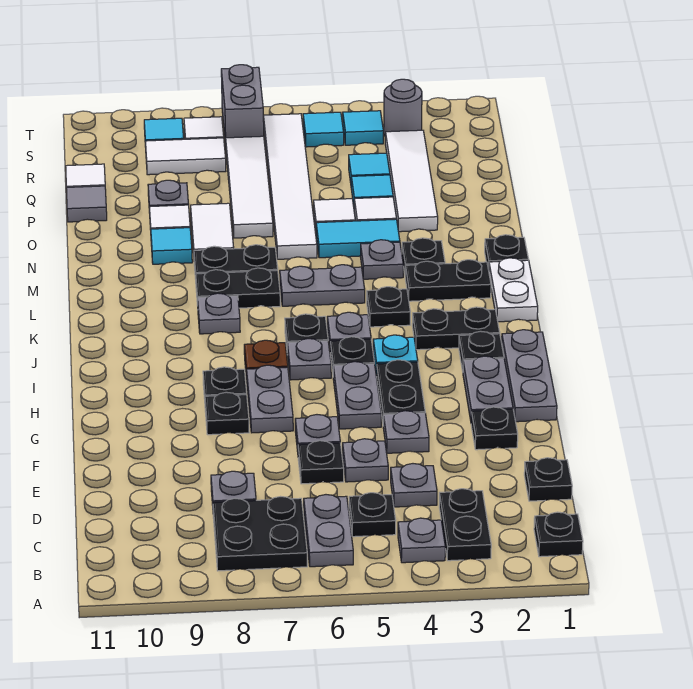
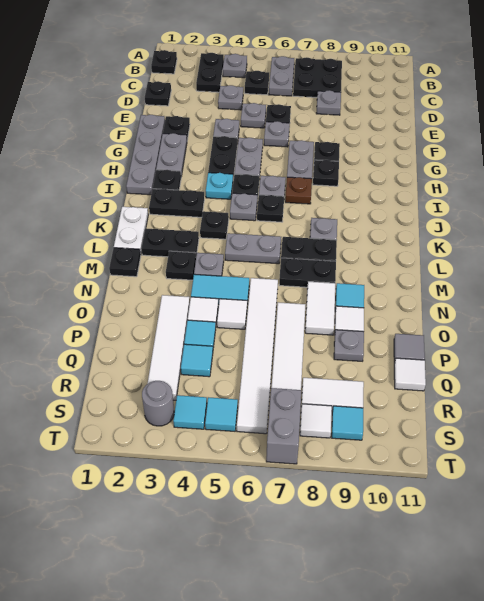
grey plate G1:I1 level 1 -> grey plate F1:I1 level 1

